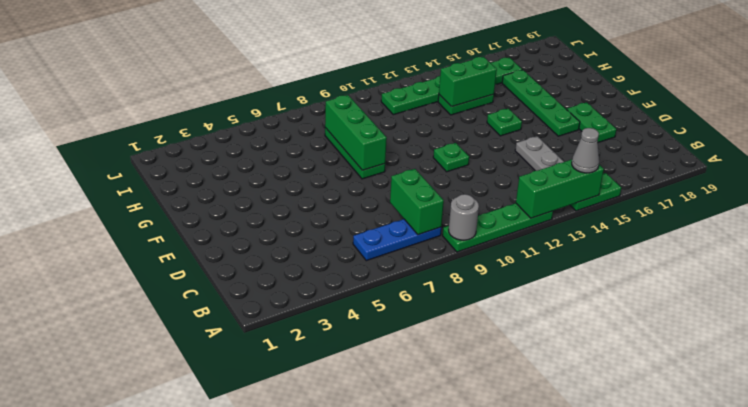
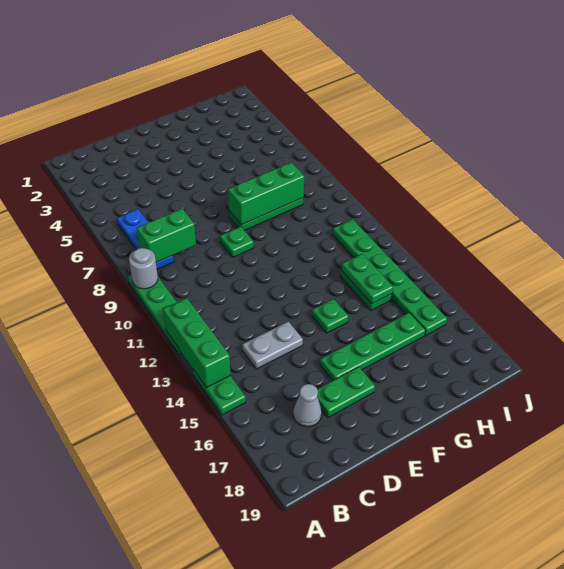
grey cone A14 level 3 -> grey cone C17 level 1
green plate E11 level 1 -> green plate E9 level 1
green brick H13:H14 level 2 -> green plate H13:H14 level 2

